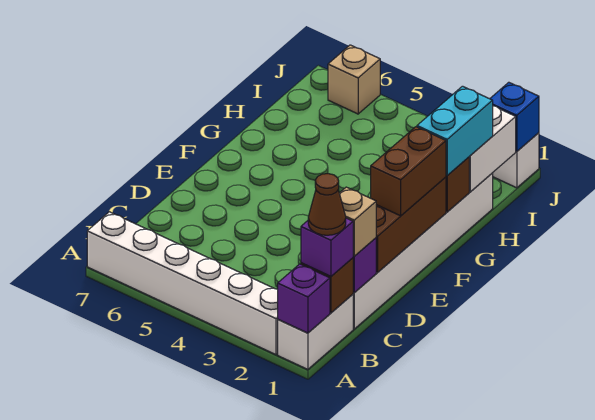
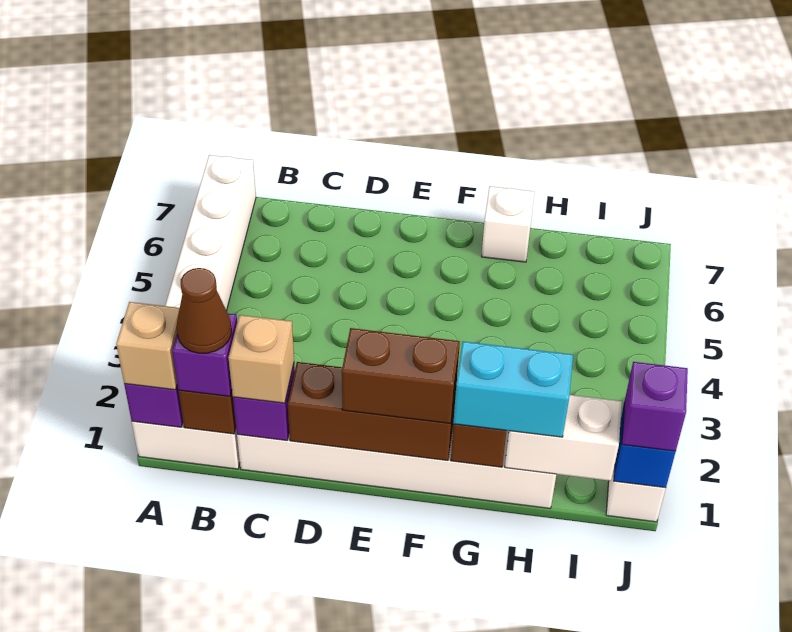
none -> white brick G7 level 1
none -> purple brick J1 level 3
tan brick J6 level 1 -> tan brick A1 level 3

